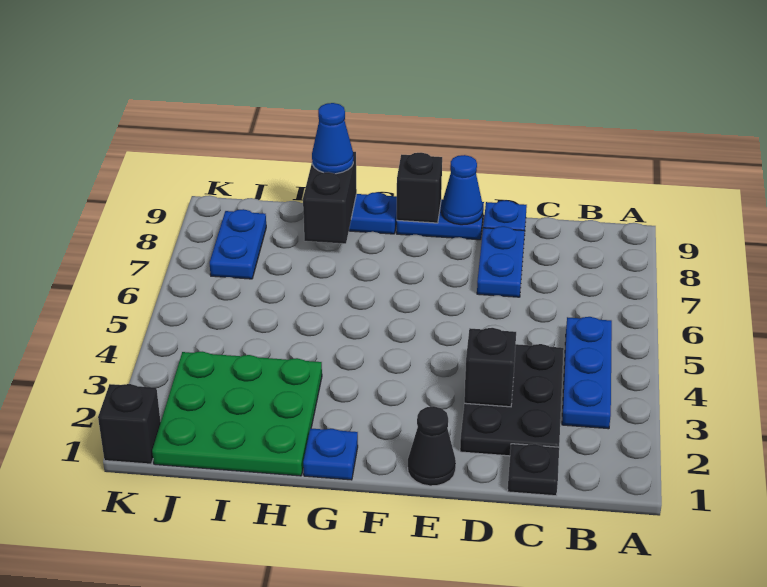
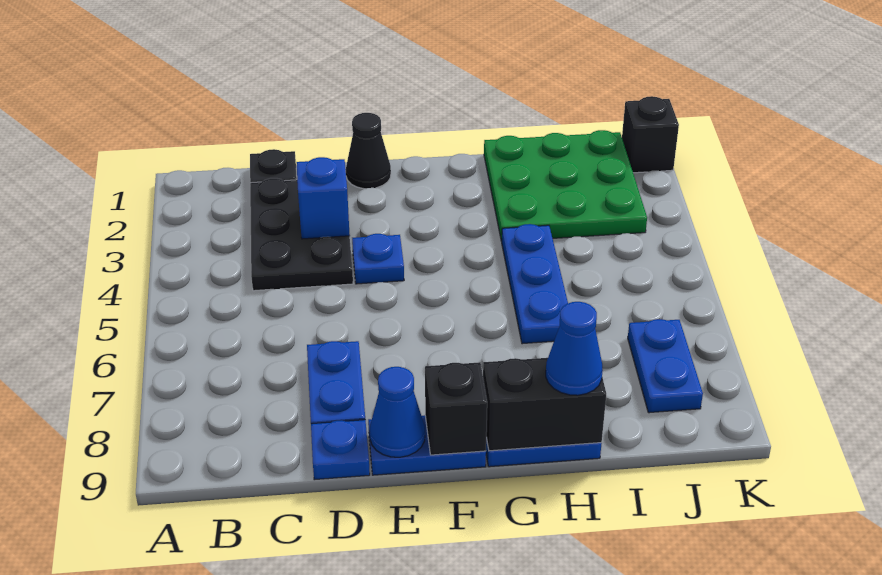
blue plate B3:B5 level 1 -> blue plate H4:H6 level 1
black brick D3 level 2 -> blue brick D3 level 2
blue plate G1 level 1 -> blue plate E4 level 1
black brick H8:H9 level 2 -> black brick G9:H9 level 2

